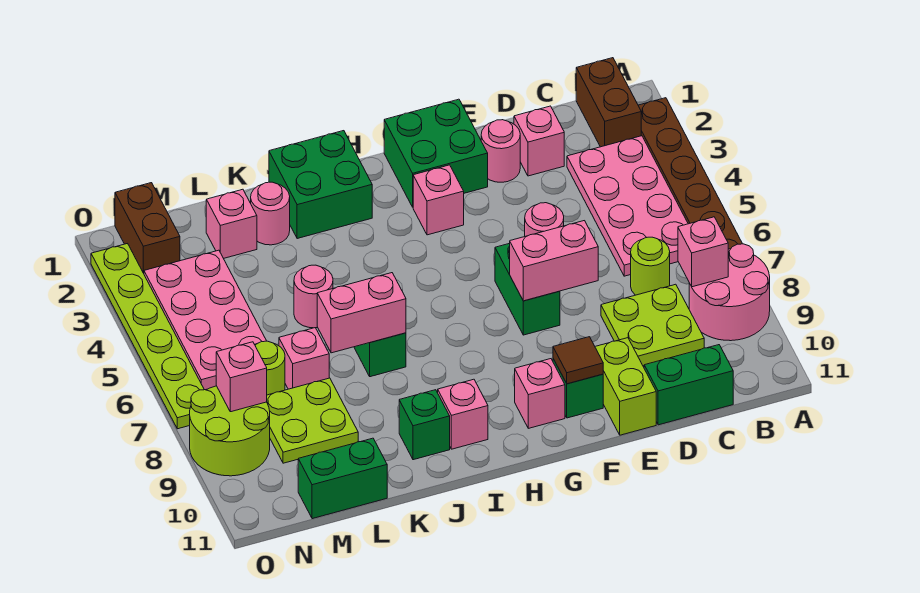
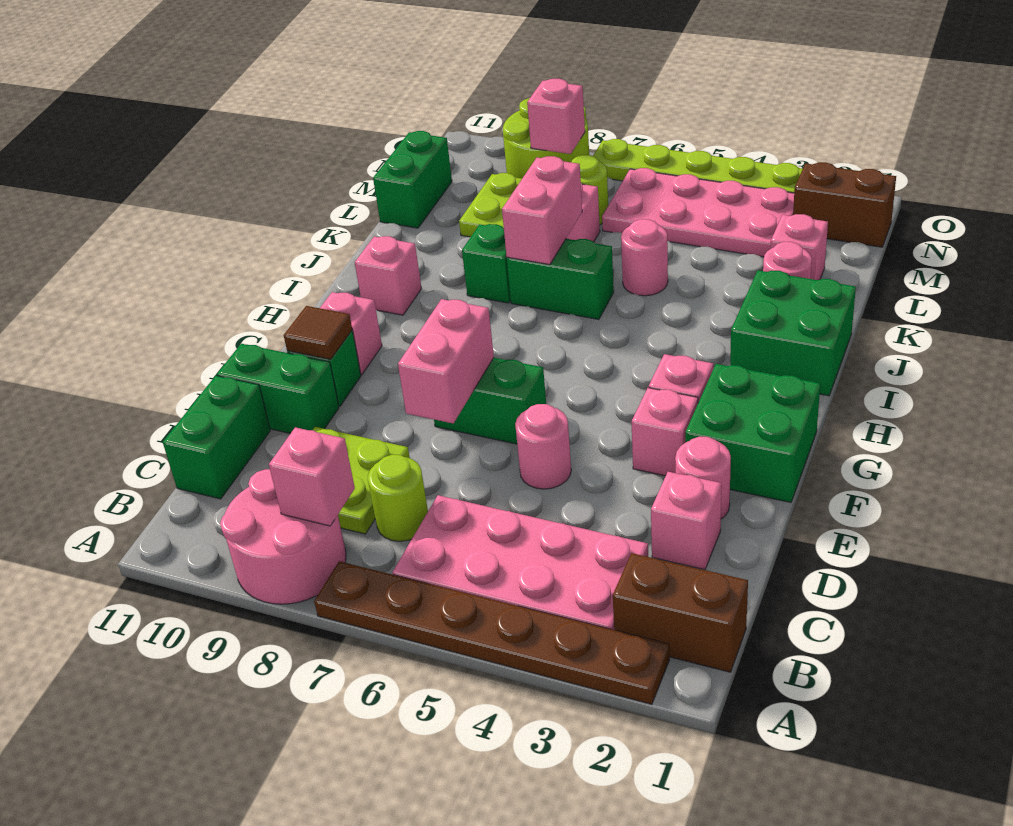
lime brick E10:E11 level 1 -> green brick E10:E11 level 1
none -> pink brick F3 level 1
green brick J10 level 1 -> green brick J8 level 1

